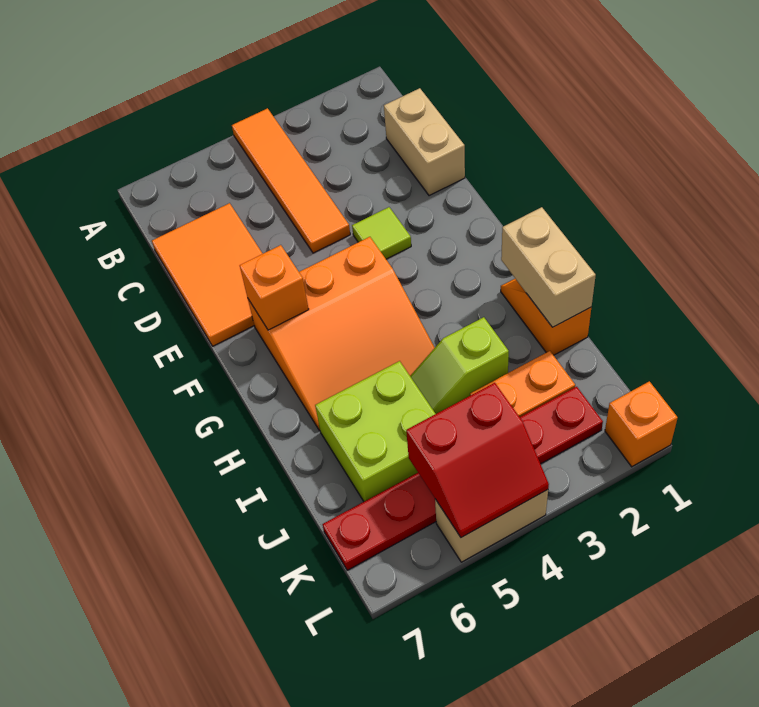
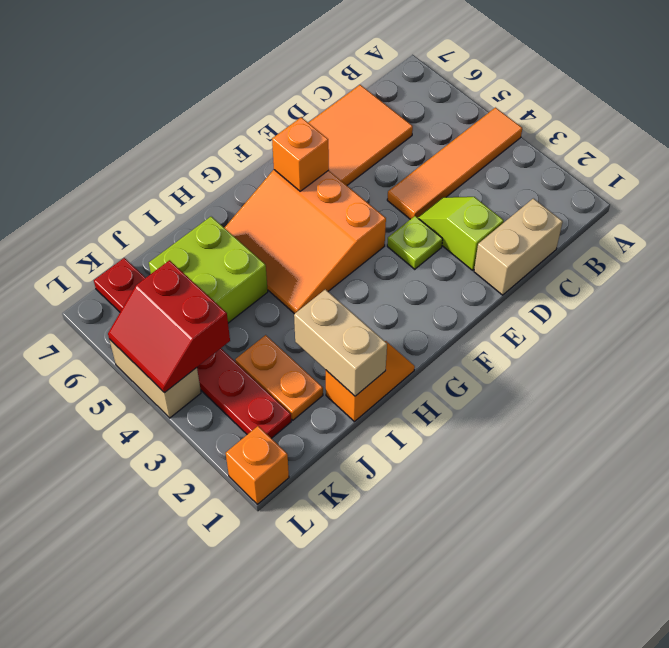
lime tile E3 level 1 -> lime plate E3 level 1
tan brick H1:I1 level 2 -> tan brick I1:I2 level 2
lime slope I3:I4 level 1 top 3 -> lime slope D2:D3 level 1 top 2

